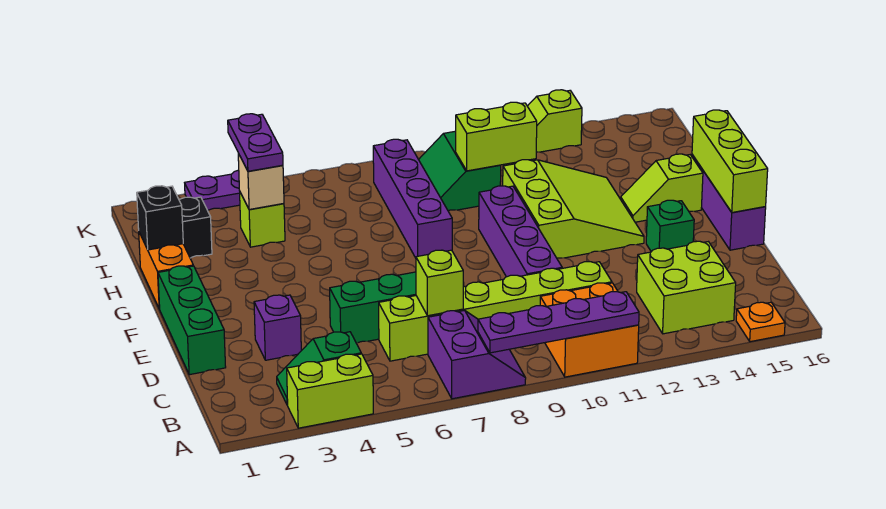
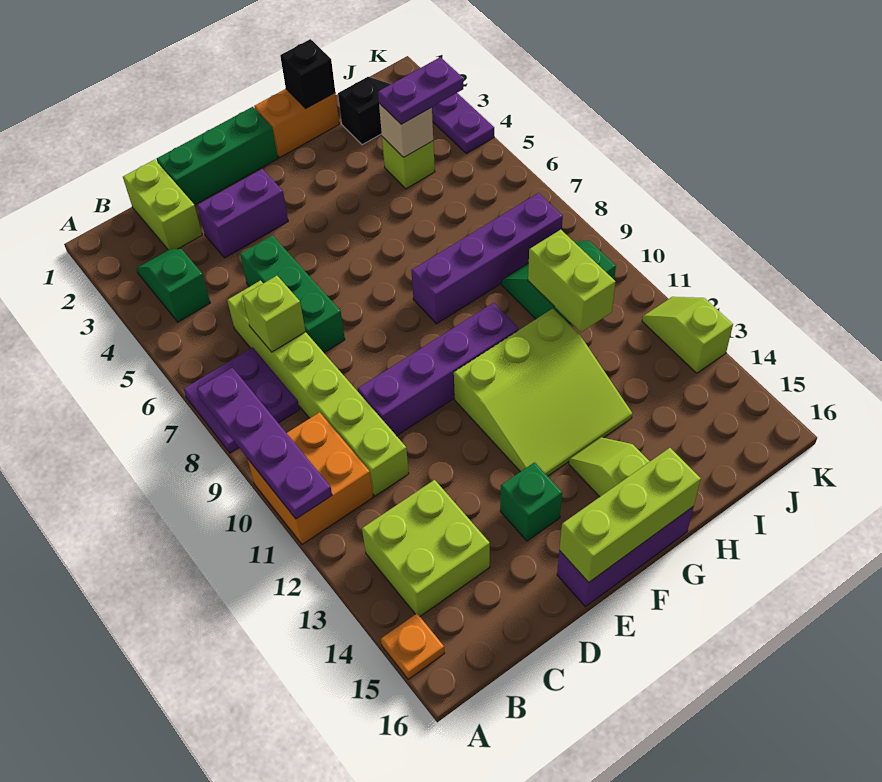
lime brick A3:A4 level 1 -> lime brick C1:C2 level 1
purple slope A7:B8 level 1 top 7 -> purple plate A7:B8 level 1
purple brick D3 level 1 -> purple brick D3:E3 level 1

